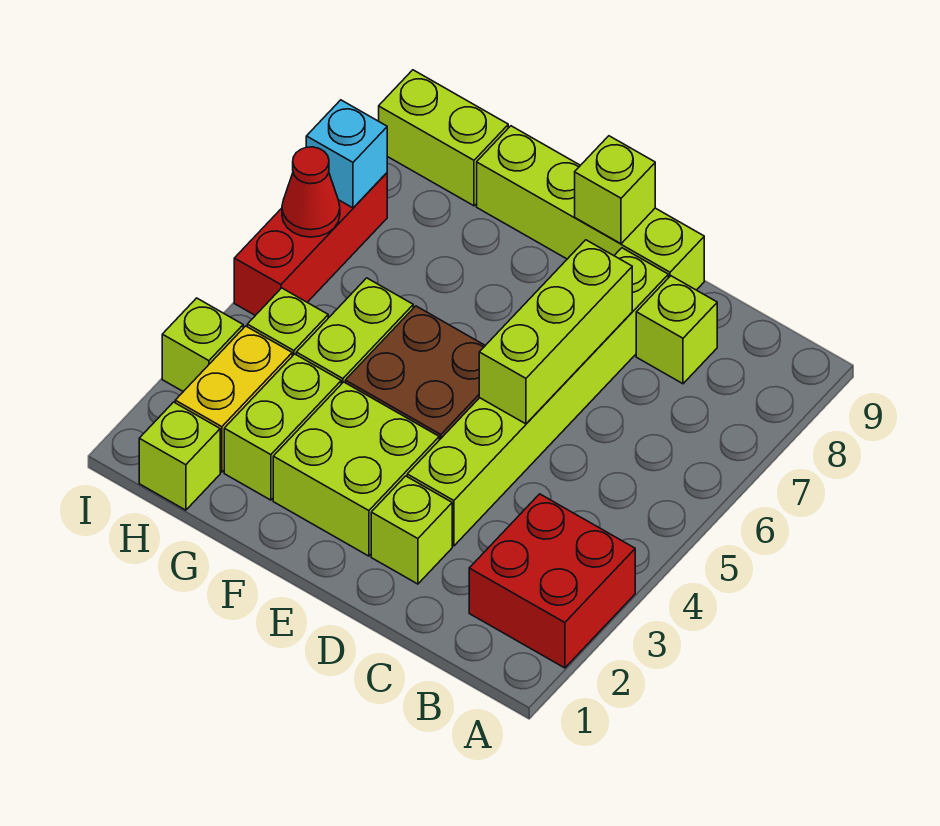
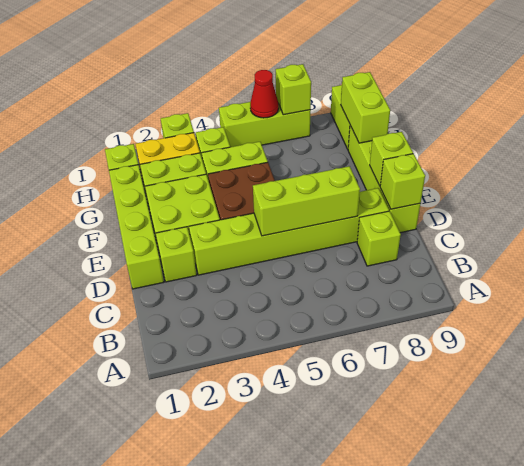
red brick A2:B3 level 1 -> none
none -> lime brick D1:G1 level 1
none -> lime brick D9 level 2
none -> lime brick G9:H9 level 2
red brick I5:I7 level 1 -> lime brick I5:I7 level 1
cyan brick I7 level 2 -> lime brick I7 level 2

